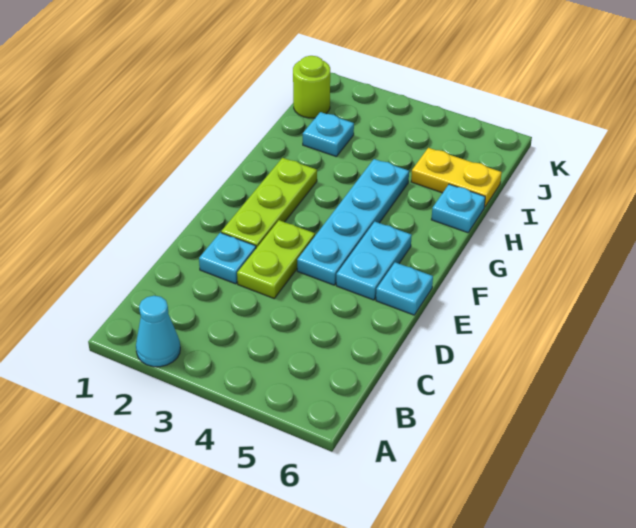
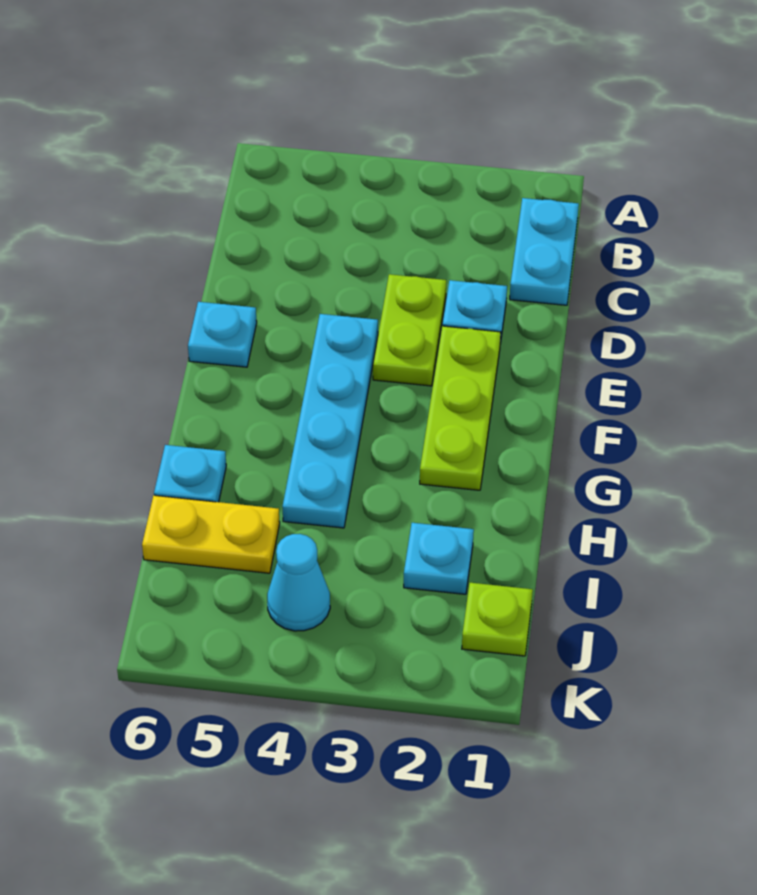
cyan cone A2 level 1 -> cyan cone J4 level 1
cyan plate E5:F5 level 1 -> cyan plate B1:C1 level 1
lime round brick J1 level 1 -> lime plate J1 level 1

